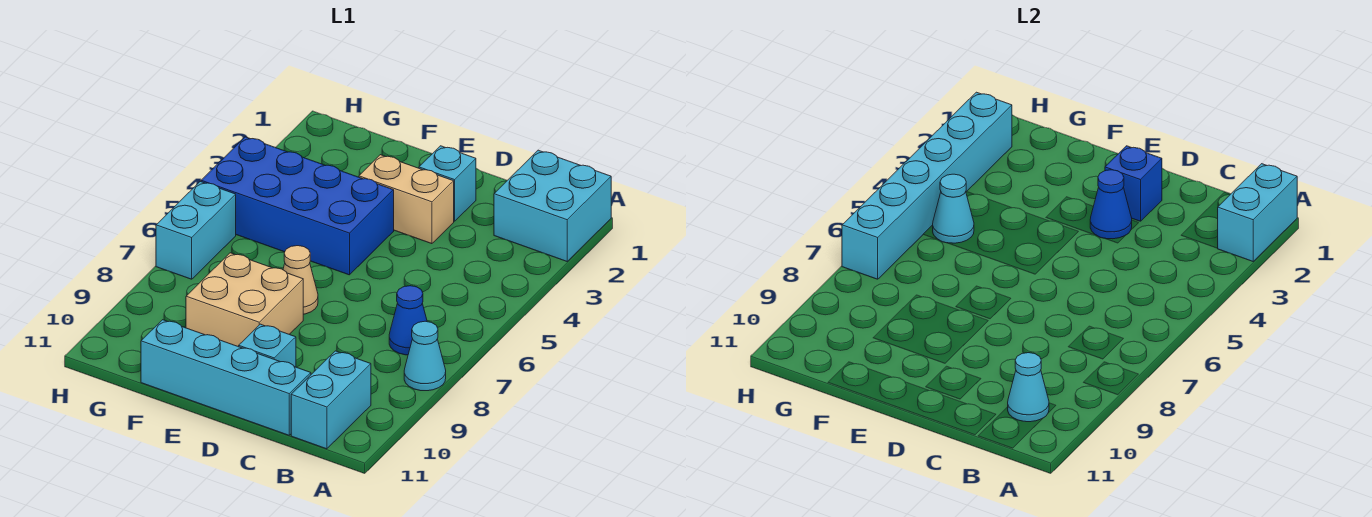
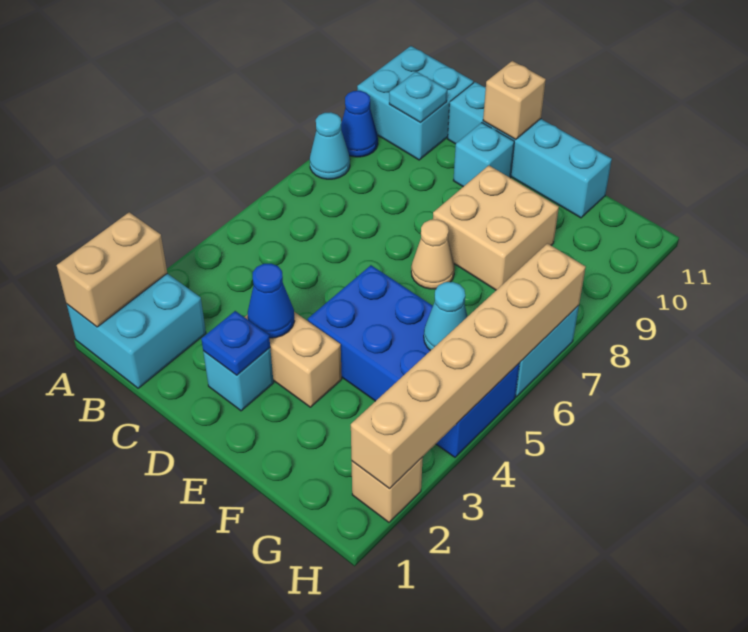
cyan brick A1:A2 level 2 -> tan brick A1:A2 level 2
blue cone B7 level 1 -> blue cone A9 level 1
cyan brick B10:B11 level 1 -> cyan brick A10:B11 level 1
cyan cone B10 level 2 -> cyan plate B10 level 2
blue brick D2 level 2 -> blue plate D2 level 2
none -> tan brick D11 level 2
none -> tan brick H2 level 1
cyan brick H2:H7 level 2 -> tan brick H2:H7 level 2

